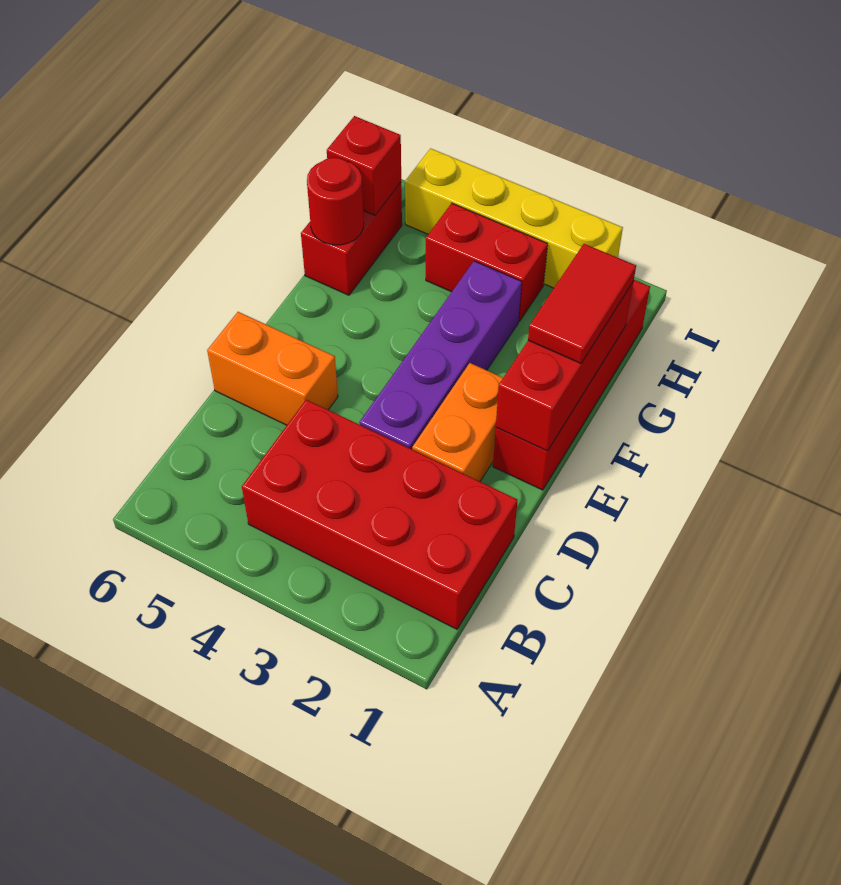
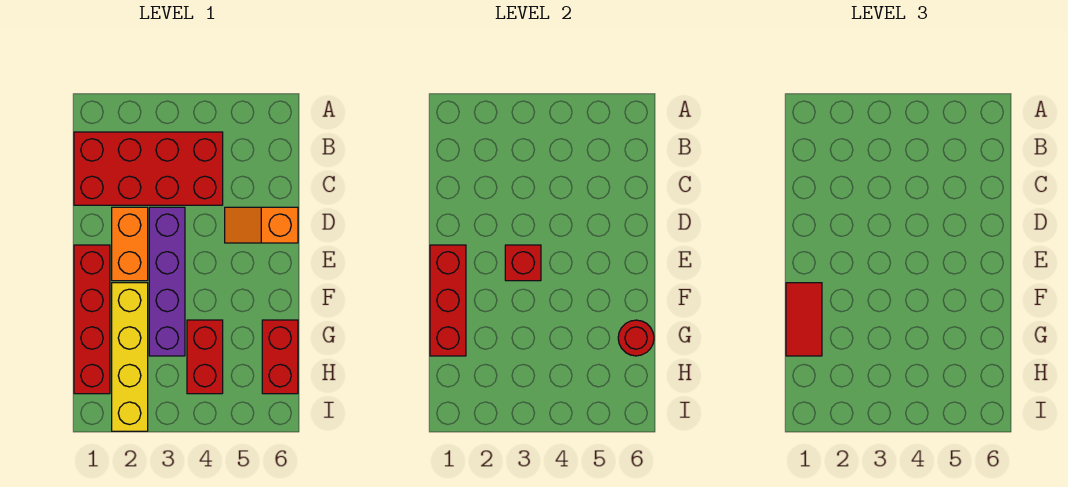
orange brick D5:D6 level 1 -> orange slope D5:D6 level 1 top 6
red brick H3:H4 level 1 -> red brick G4:H4 level 1
red brick H6 level 2 -> red brick E3 level 2
yellow brick I2:I5 level 1 -> yellow brick F2:I2 level 1

